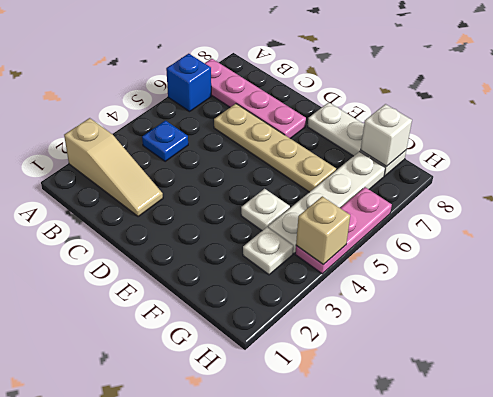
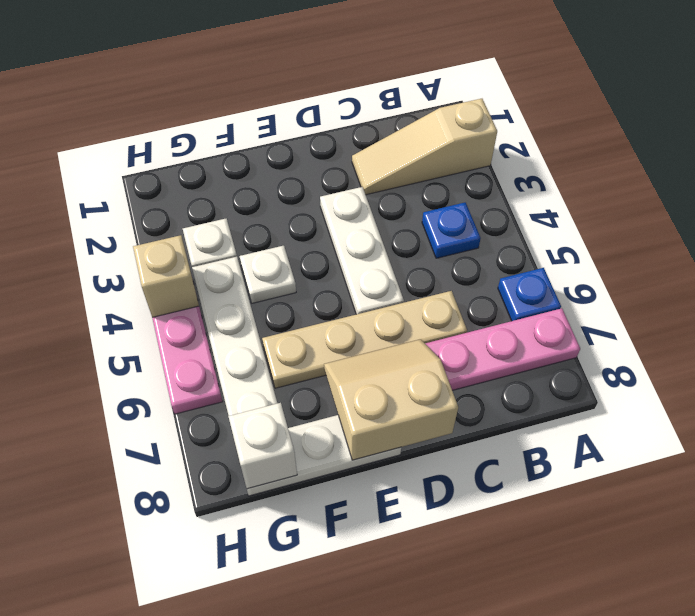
blue brick A6 level 1 -> blue plate A6 level 1
none -> white plate D3:D5 level 1
none -> tan slope D7:E8 level 2 top 8

